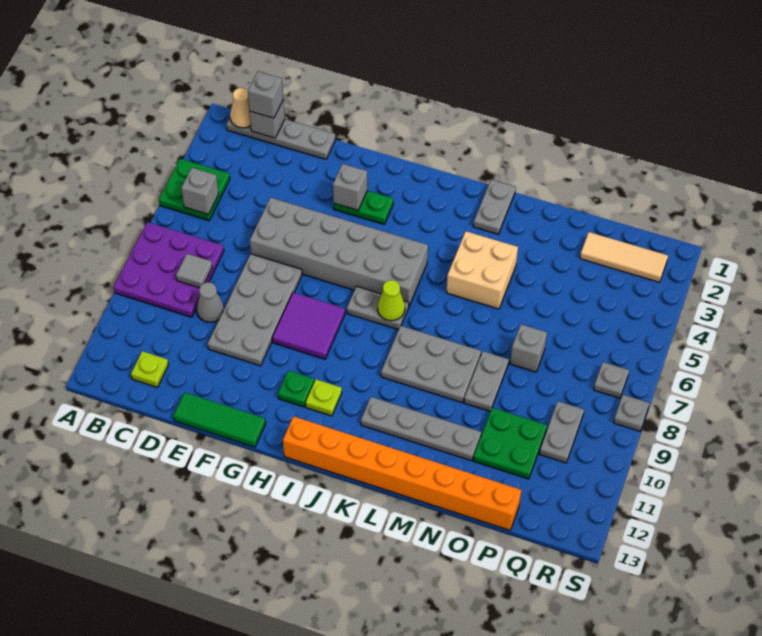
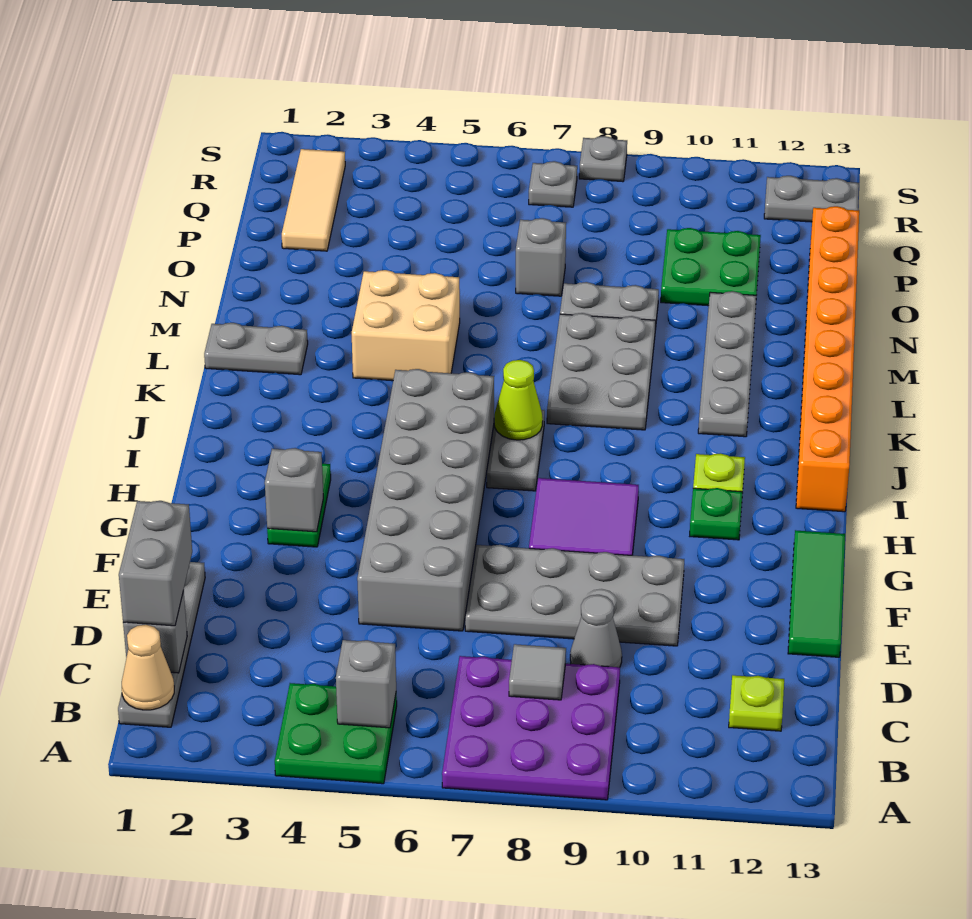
grey brick C1 level 3 -> grey brick C1:D1 level 3
grey plate Q9:Q10 level 1 -> grey plate R12:R13 level 1

